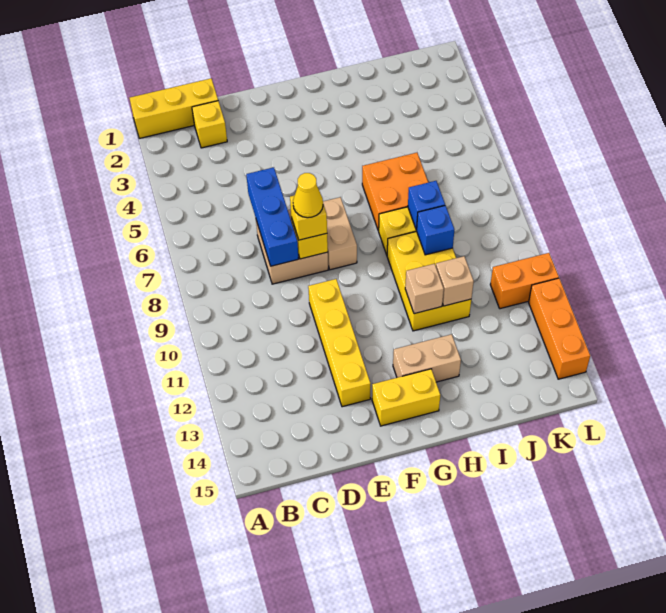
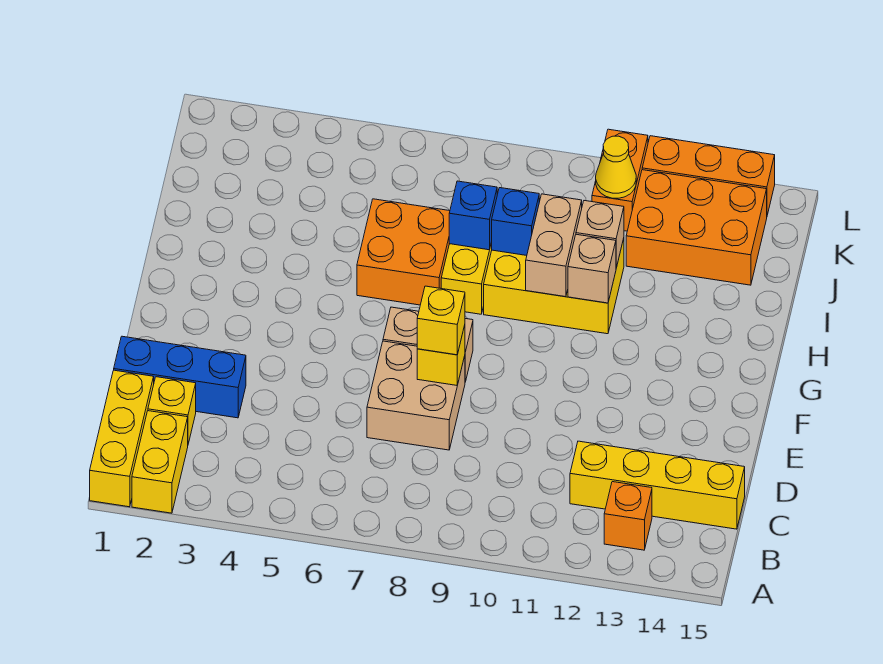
none -> orange brick B13 level 1
blue brick D6:D8 level 2 -> blue brick D1:D3 level 1
yellow cone E8 level 4 -> yellow cone K11 level 2
yellow brick E10:E13 level 1 -> yellow brick C12:C15 level 1
yellow brick F14:G14 level 1 -> yellow brick A2:B2 level 1
tan brick G13:H13 level 1 -> tan brick H10:I10 level 2
none -> orange brick J12:K14 level 1

